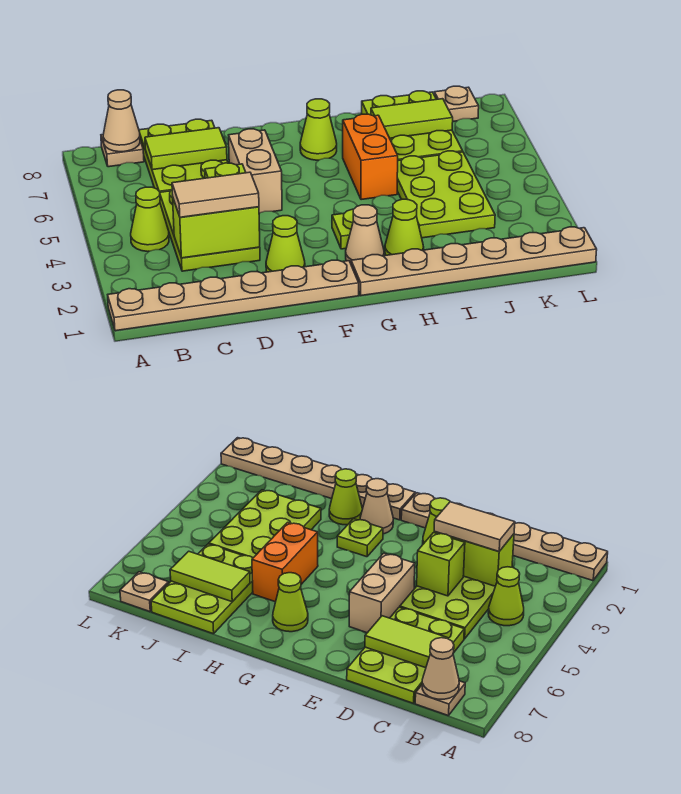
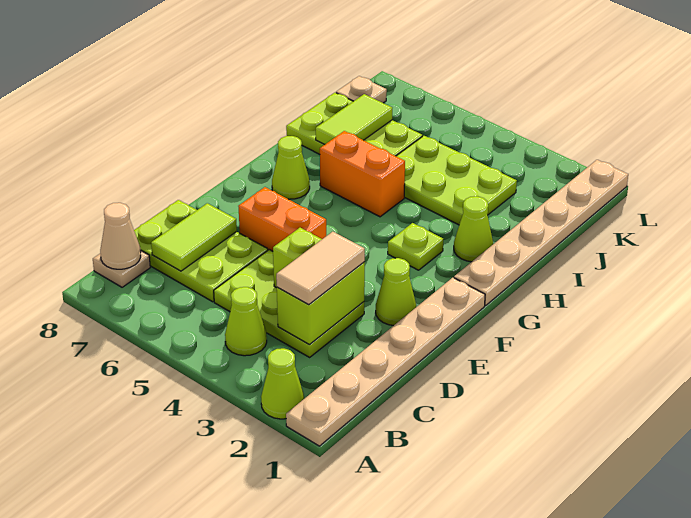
none -> lime cone A2 level 1
tan brick E5:E6 level 1 -> orange brick E5:E6 level 1
tan cone G2 level 1 -> none

